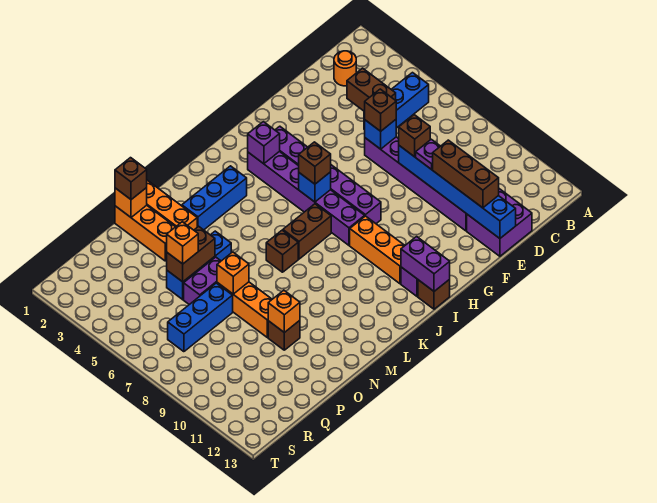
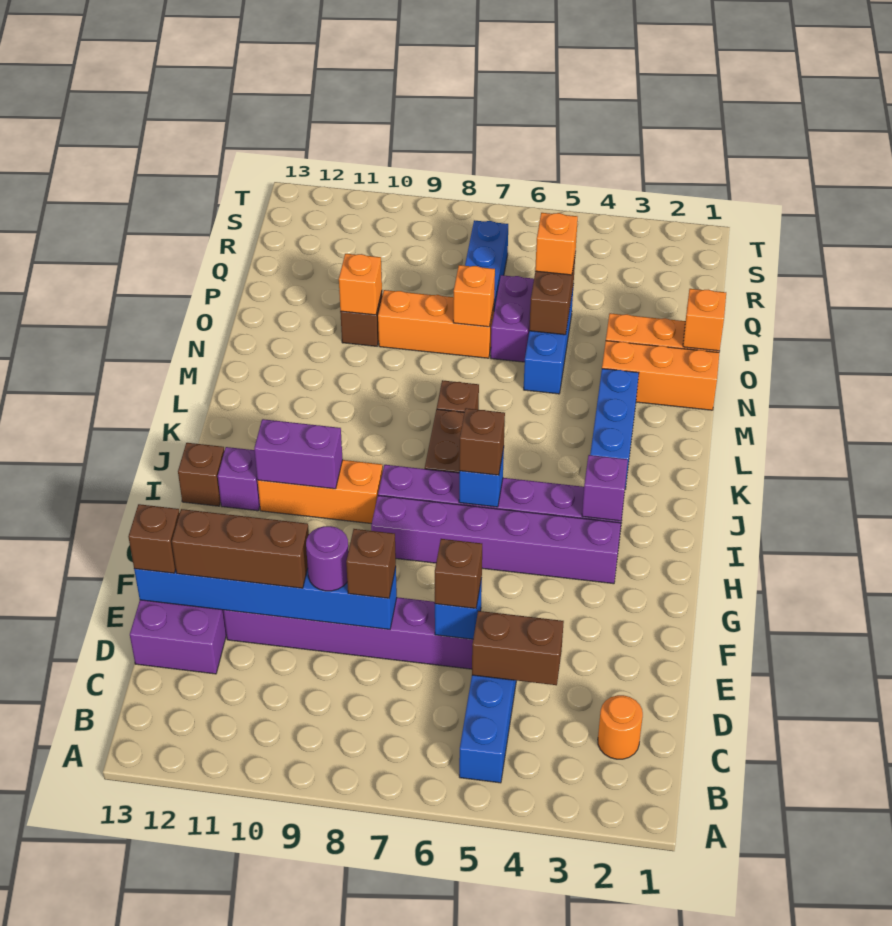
purple plate E9 level 3 -> purple round brick E9 level 3
purple brick I12:I13 level 2 -> purple brick I10:I11 level 2
brown brick O1 level 3 -> brown brick E13 level 3

